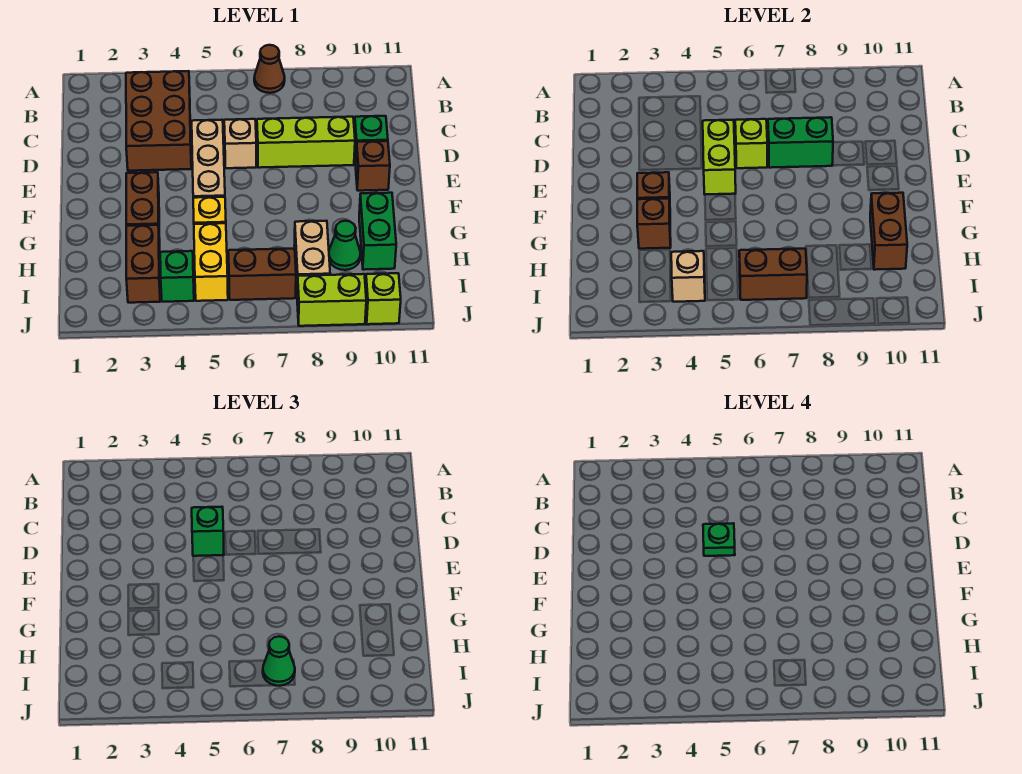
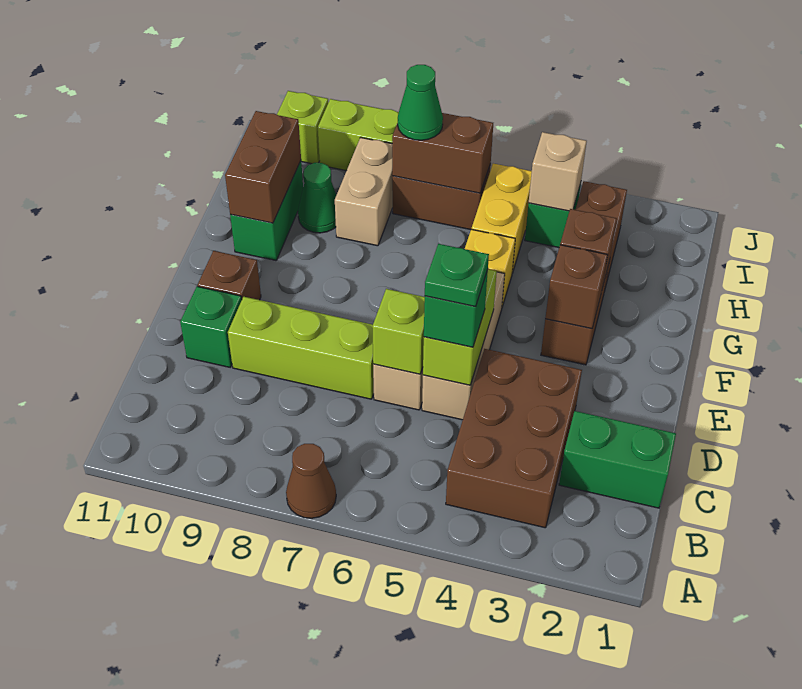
green brick D7:D8 level 2 -> green brick C1:C2 level 1

